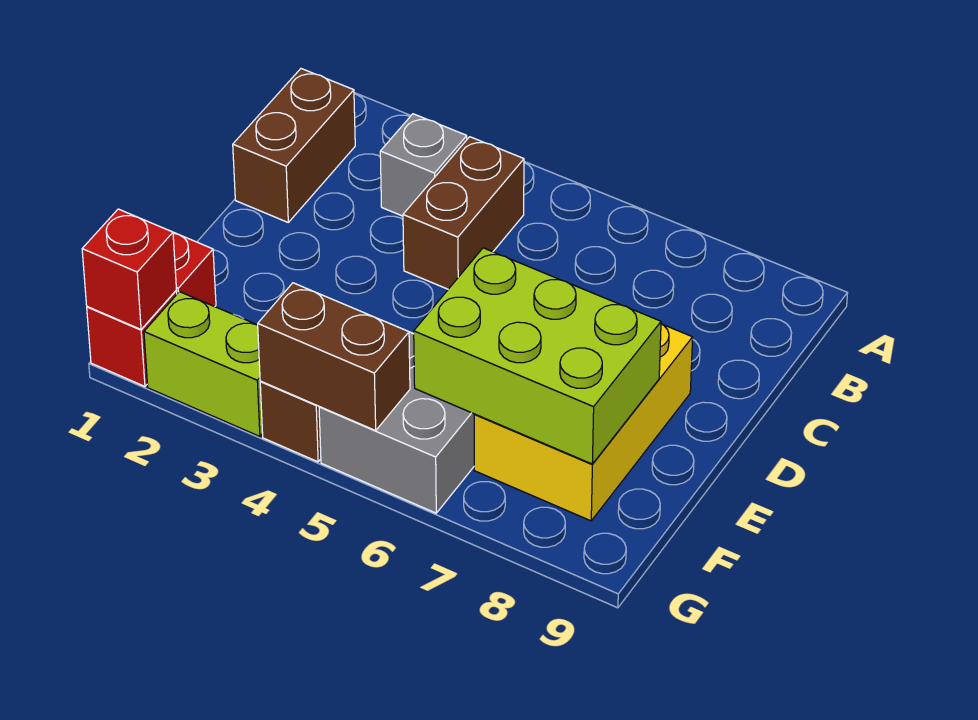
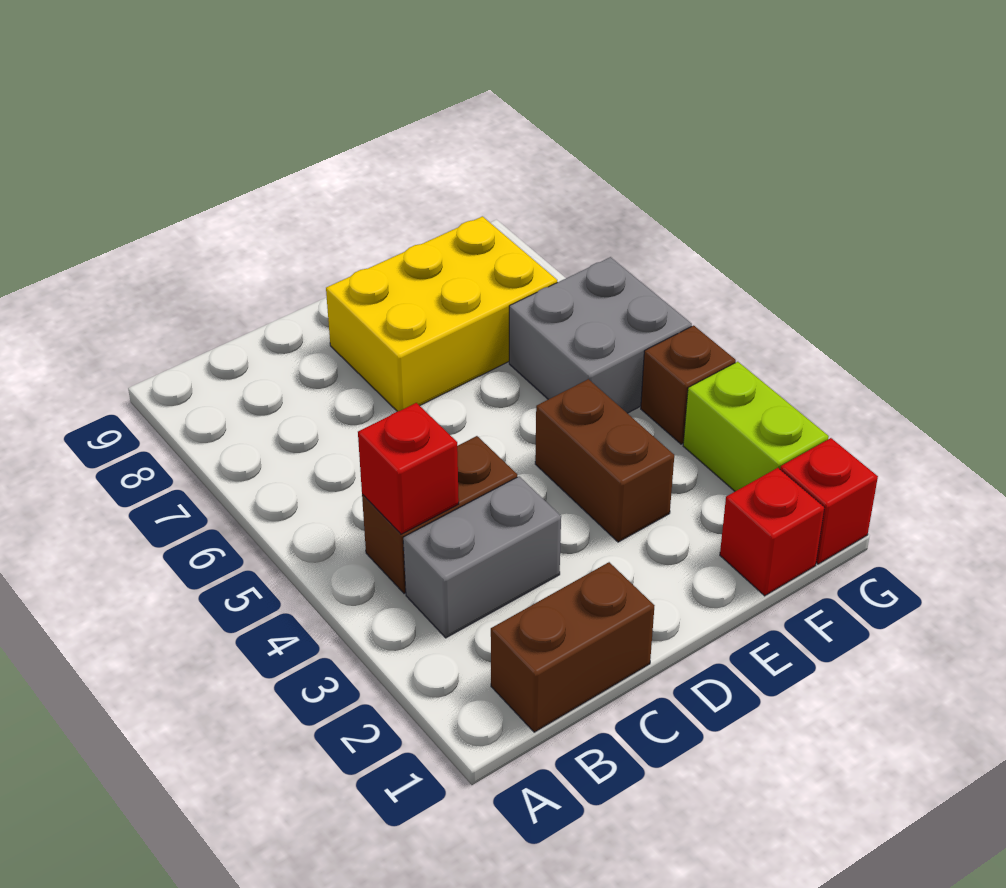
grey brick B3 level 1 -> grey brick B3:C3 level 1
lime brick E6:F8 level 2 -> none
red brick G1 level 2 -> red brick B4 level 2
brown brick G4:G5 level 2 -> brown brick E3:E4 level 1

